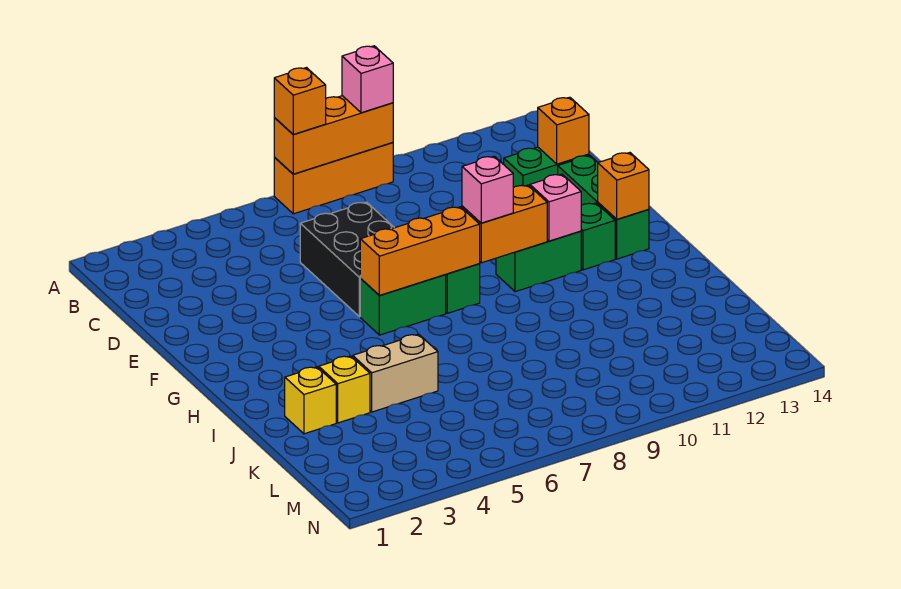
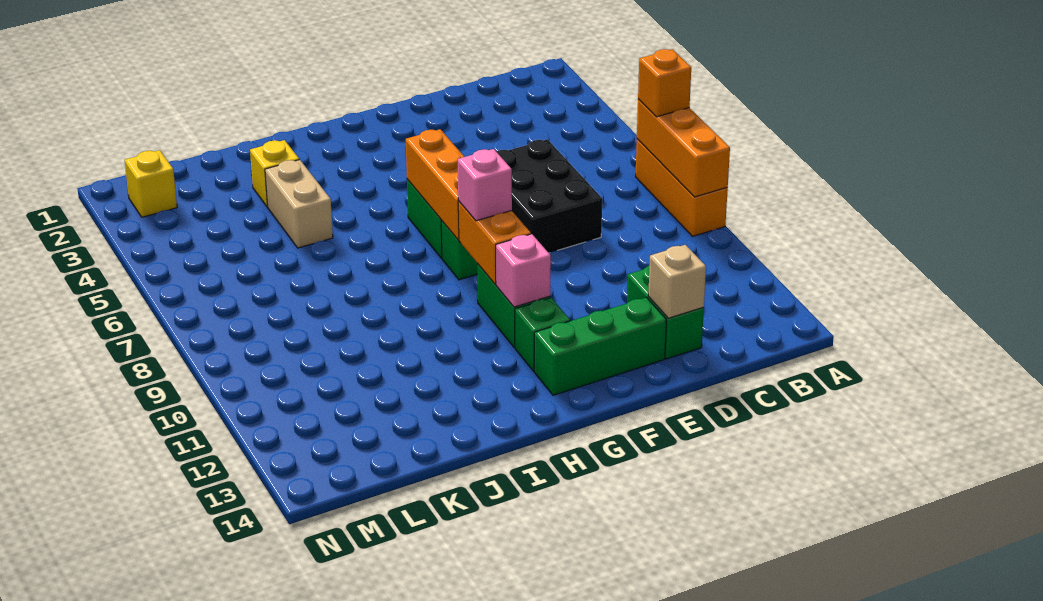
pink brick A9 level 3 -> none
black brick D6:F7 level 1 -> black brick D6:E8 level 1
orange brick D13 level 2 -> tan brick D13 level 2
orange brick G13 level 2 -> none
yellow brick J2 level 1 -> yellow brick M2 level 1

